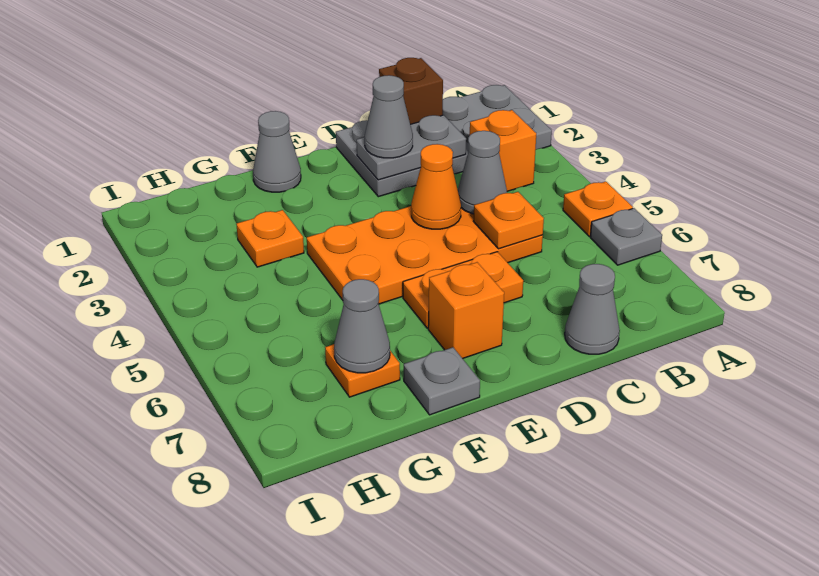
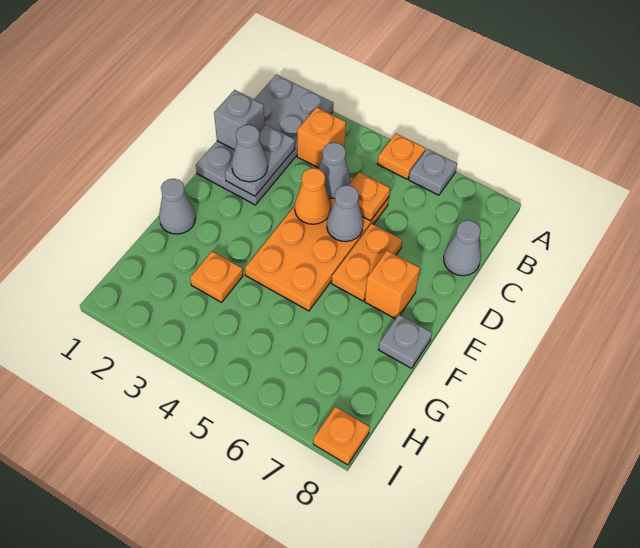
brown brick C1 level 2 -> grey brick C1 level 2
orange plate G7 level 1 -> orange plate I8 level 1
grey cone G7 level 2 -> grey cone D5 level 2

